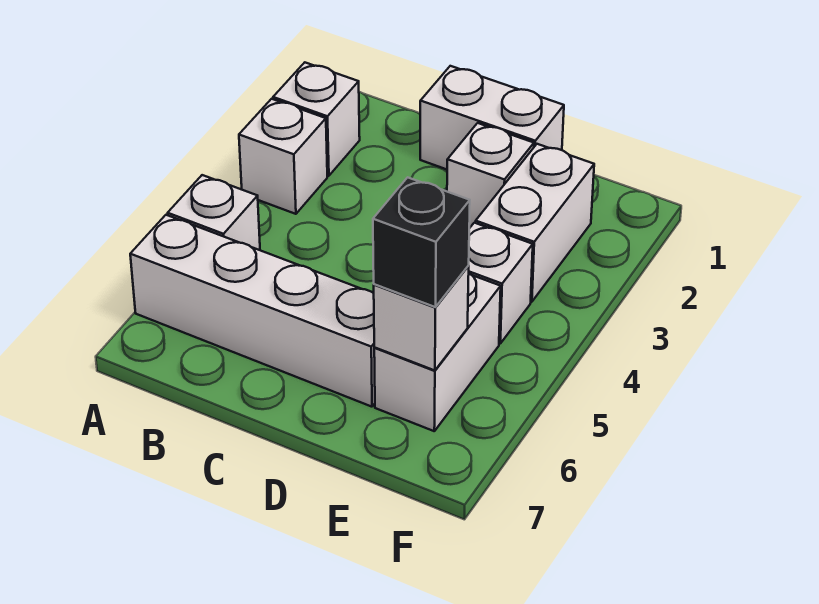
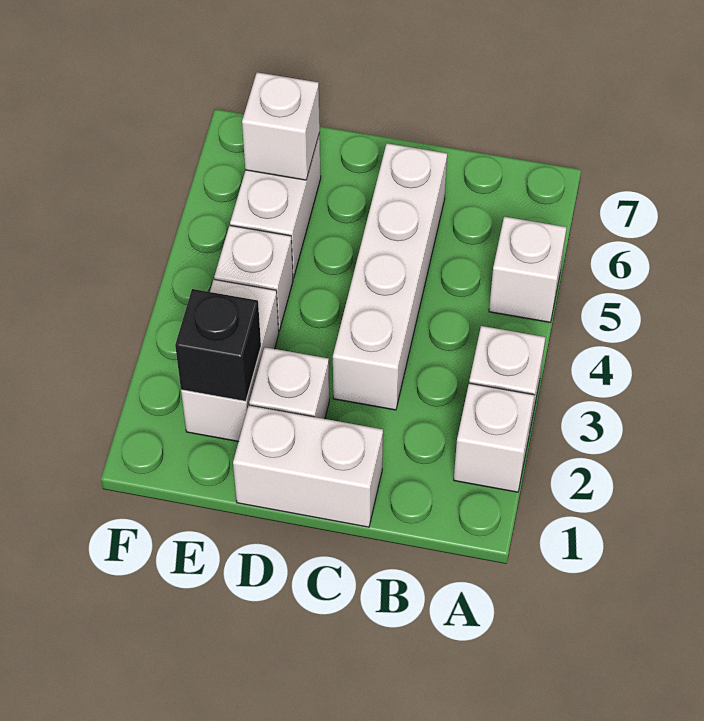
white brick A6:D6 level 1 -> white brick C3:C6 level 1
black brick E6 level 3 -> black brick E2 level 2

